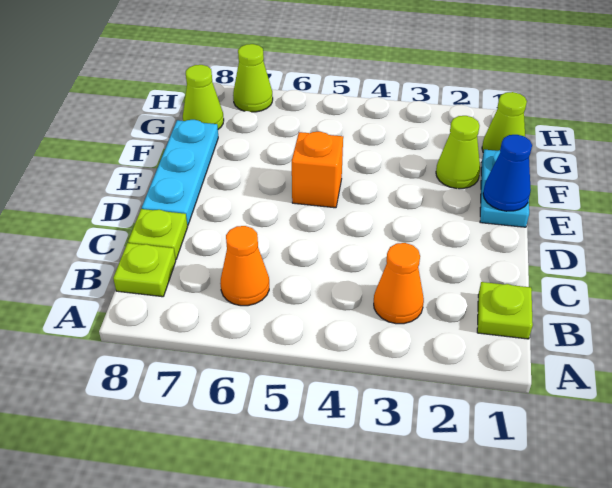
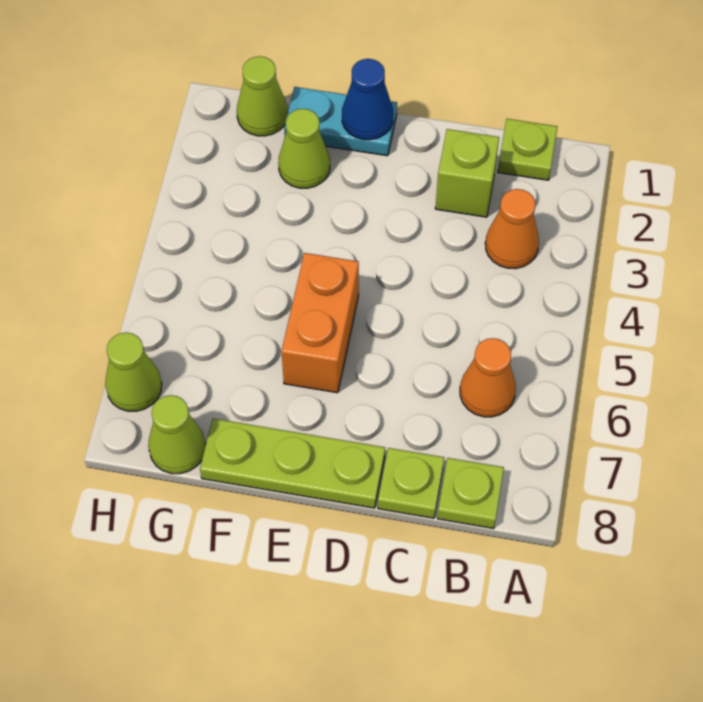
none -> lime brick C2 level 1
cyan plate D8:F8 level 1 -> lime plate D8:F8 level 1
orange brick E5 level 1 -> orange brick E5:E6 level 1

